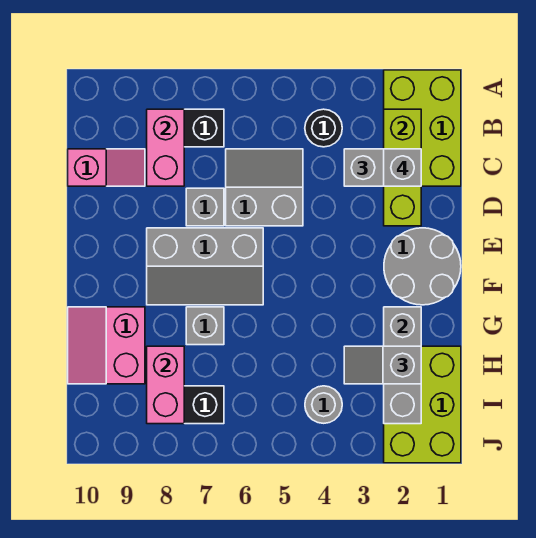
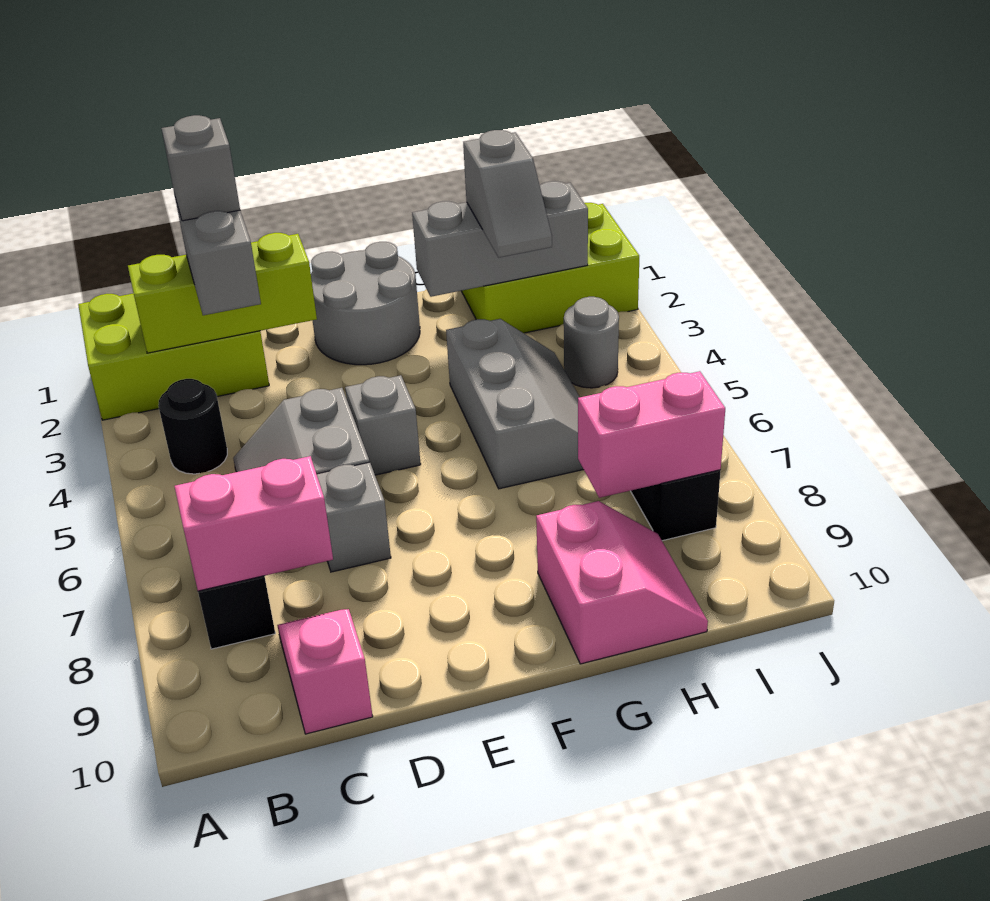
grey slope E6:F8 level 1 top E -> grey slope G4:H6 level 1 top G
grey brick G7 level 1 -> grey brick E5 level 1
pink slope G9:H10 level 1 top 9 -> pink slope G9:H10 level 1 top G

